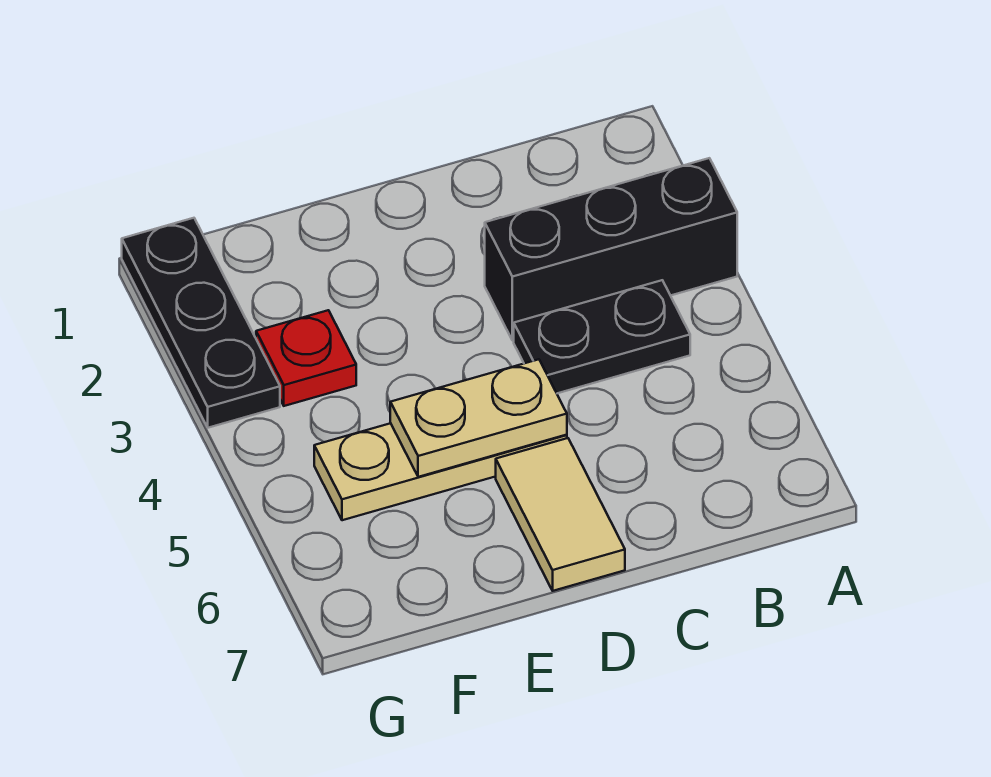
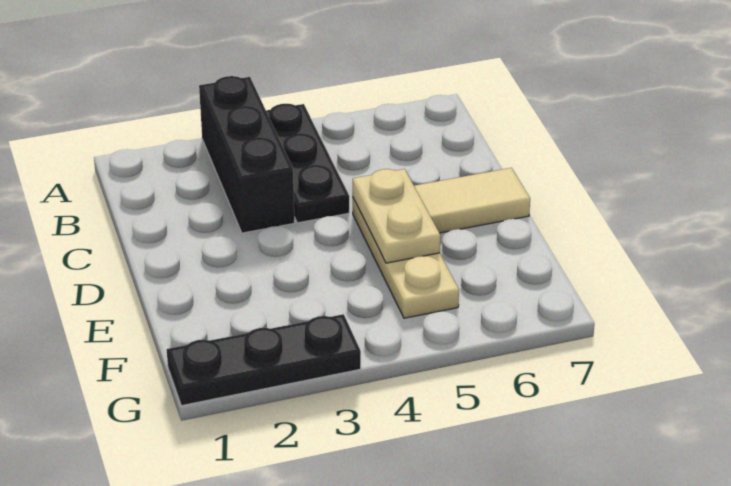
black plate B4:C4 level 1 -> black plate A4:C4 level 1
red plate F3 level 1 -> none

